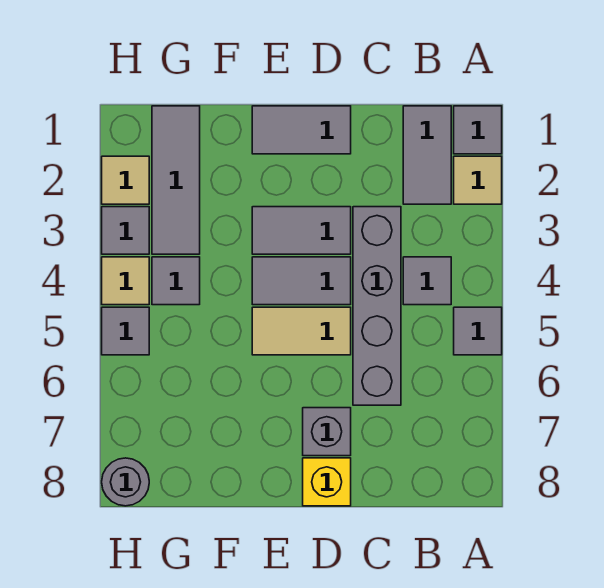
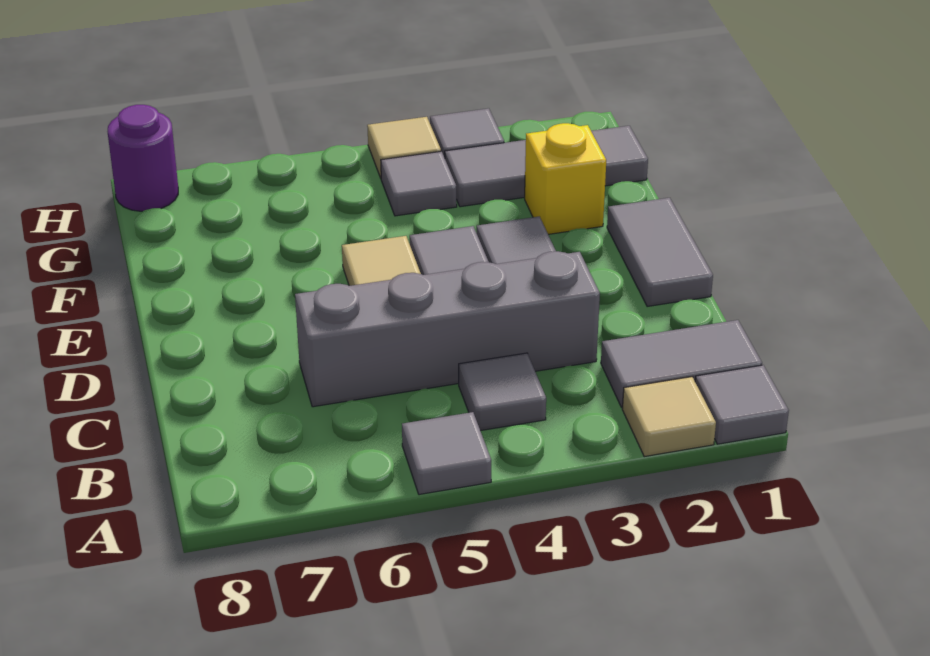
grey brick D7 level 1 -> none
yellow brick D8 level 1 -> yellow brick F2 level 1
tan tile H2 level 1 -> none
grey tile H5 level 1 -> none
grey round brick H8 level 1 -> purple round brick H8 level 1

